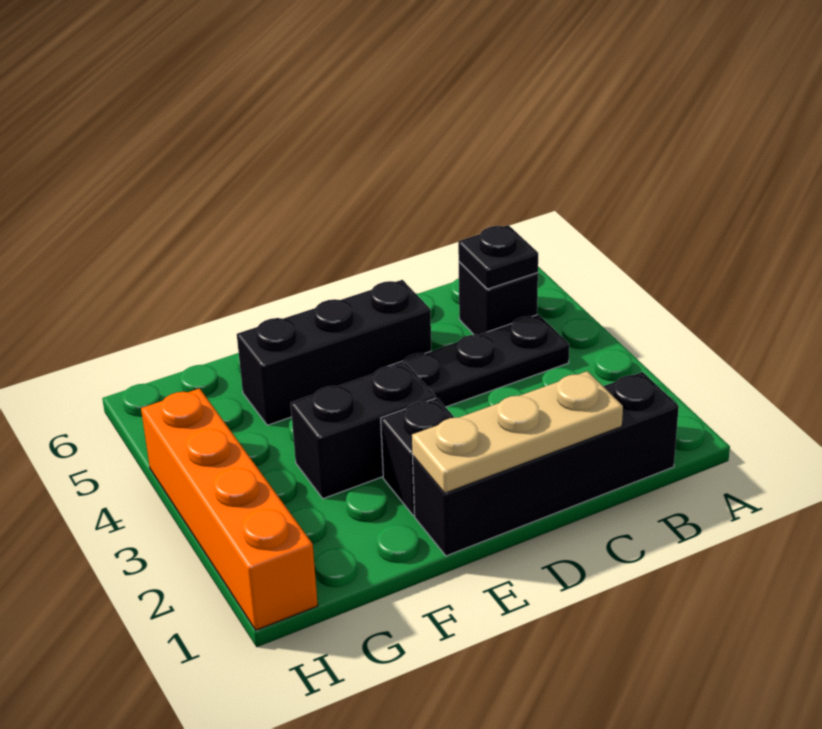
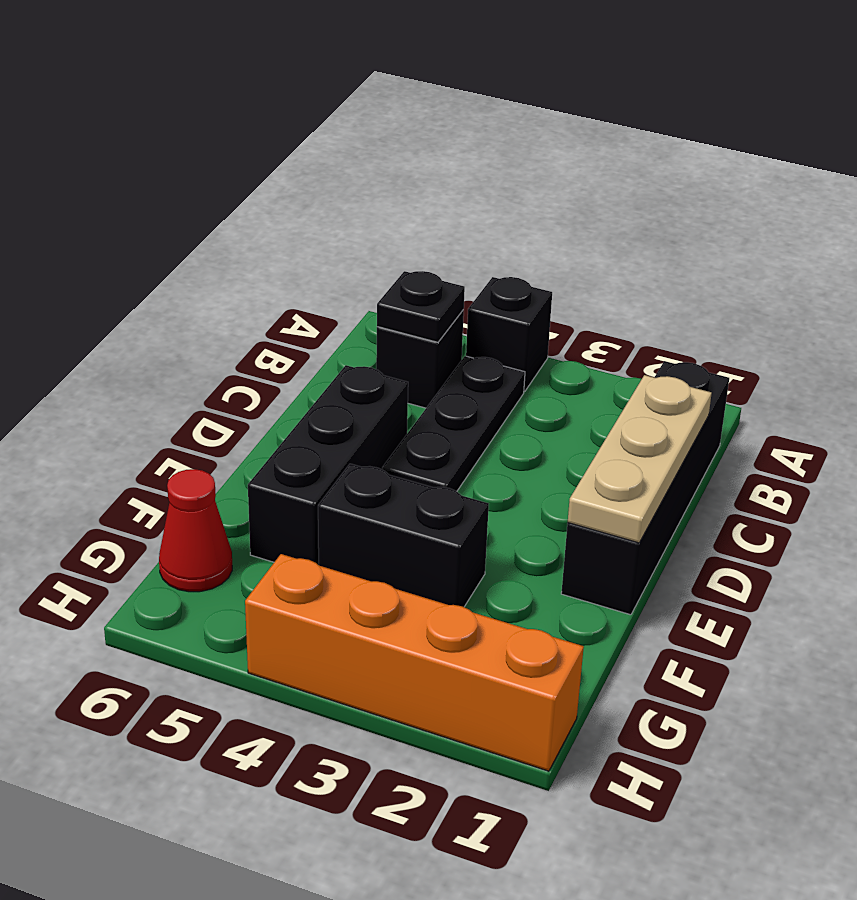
black brick E2 level 1 -> black brick A4 level 1
black brick E3:F3 level 1 -> black brick F3:F4 level 1
none -> red cone G6 level 1

